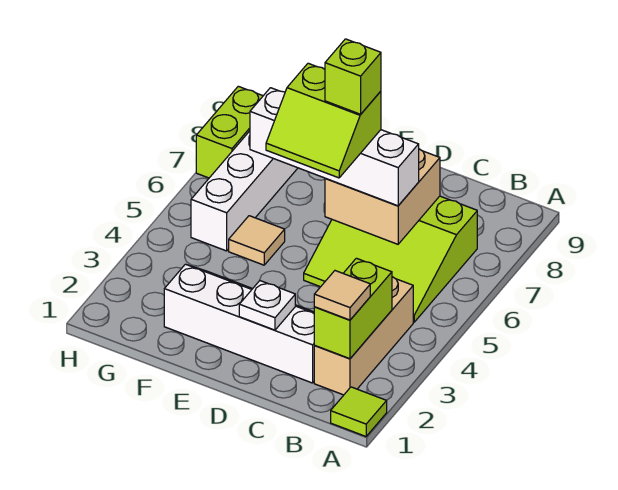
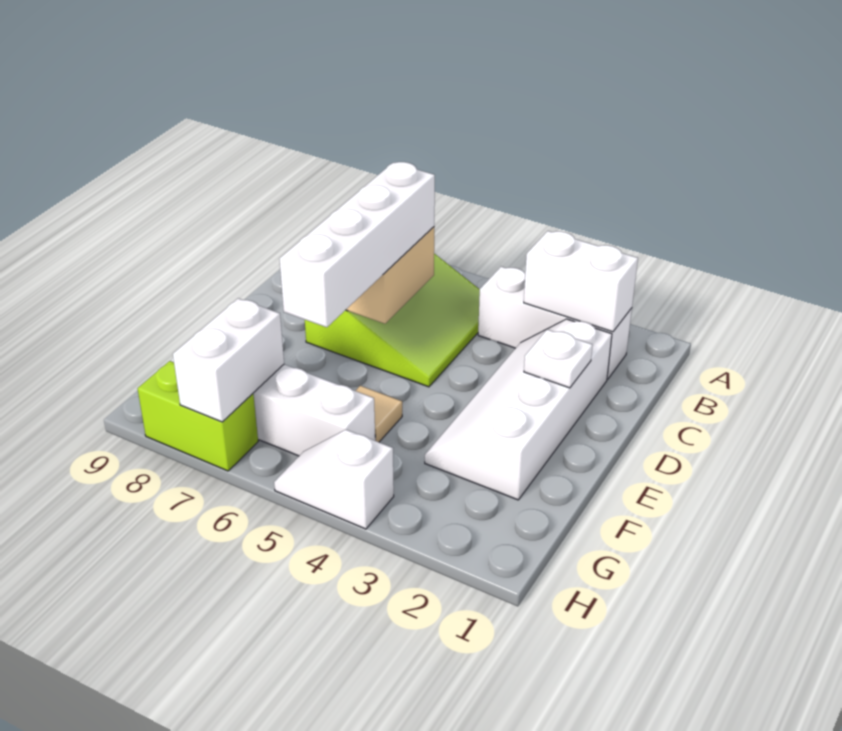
lime tile A1 level 1 -> none
tan brick B2:B4 level 1 -> white brick B2:B4 level 1
lime brick B2:B3 level 2 -> white brick B2:B3 level 2
tan tile B2 level 3 -> none
lime slope D5:E6 level 4 top 6 -> none
lime brick D6 level 5 -> none
none -> white brick G7:H7 level 2
none -> white slope H4:H5 level 1 top 4

